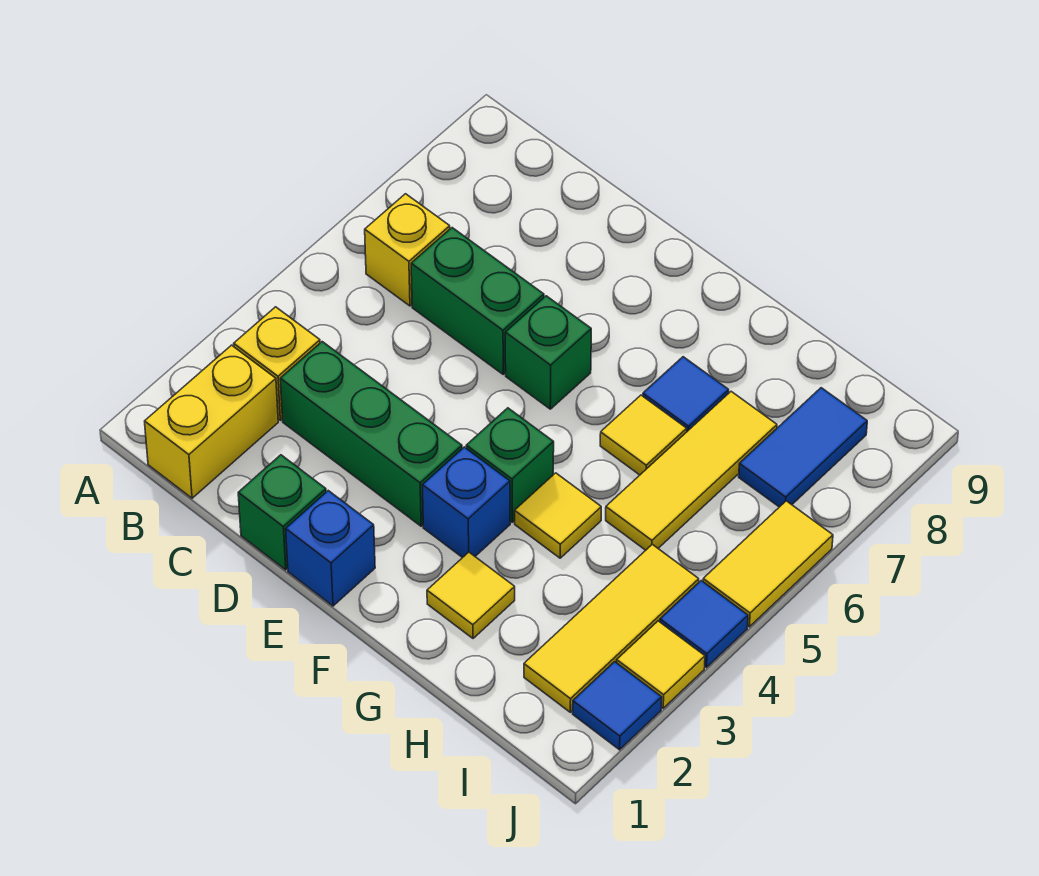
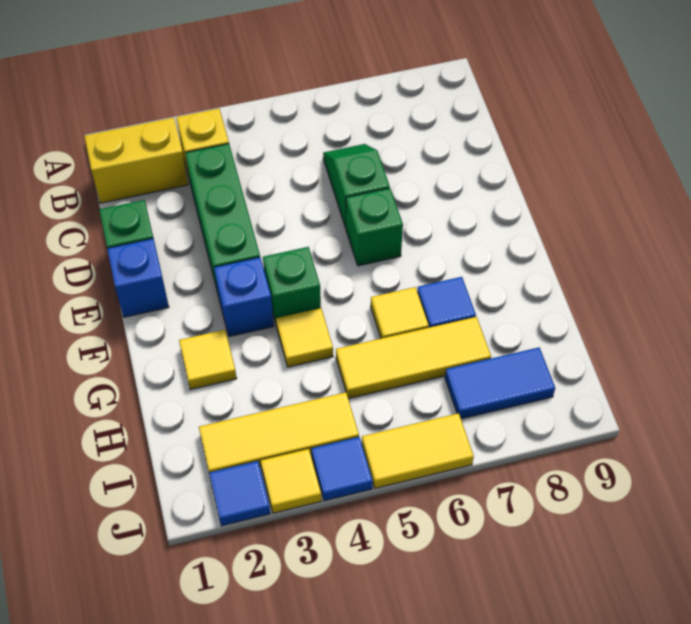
yellow brick B6 level 1 -> none
green brick C6:D6 level 1 -> green slope C6:D6 level 1 top D

